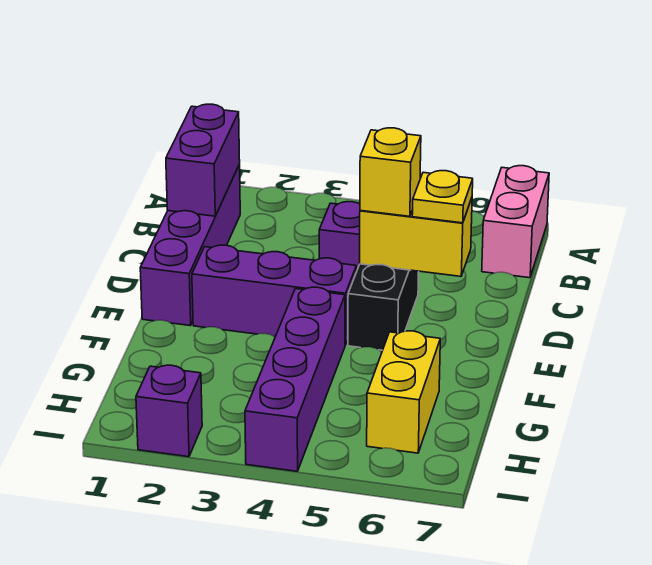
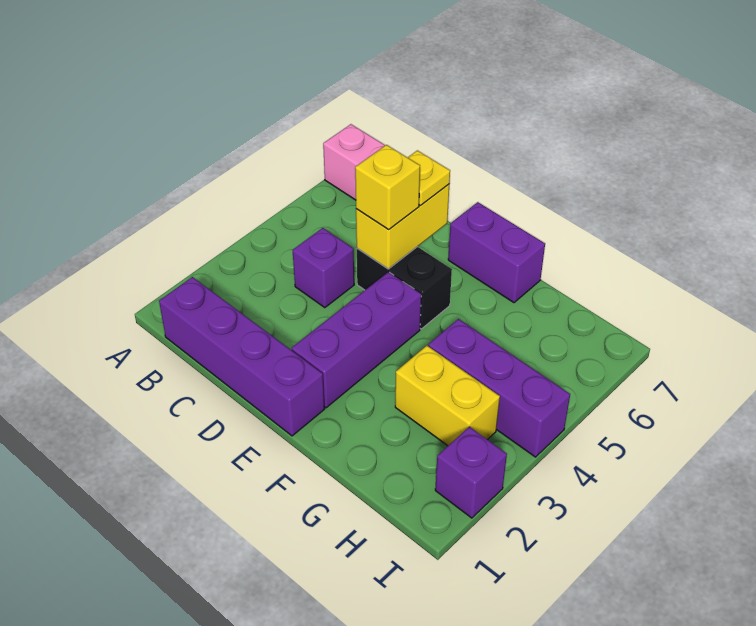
purple brick B1:C1 level 2 -> purple brick E7:F7 level 1
purple brick F4:I4 level 1 -> purple brick G4:I4 level 1
yellow brick G6:H6 level 1 -> yellow brick G3:H3 level 1

